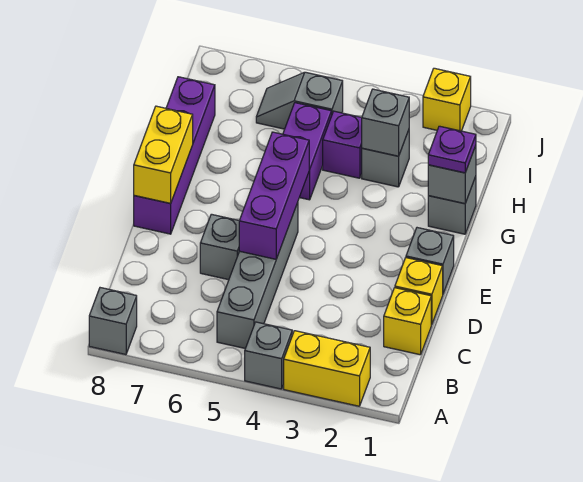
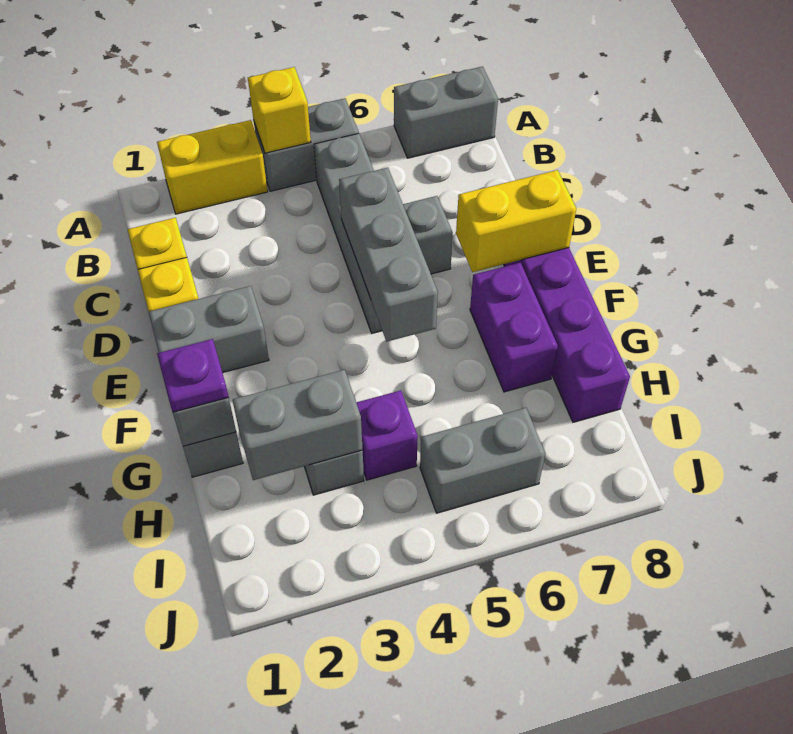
grey brick A4 level 1 -> grey brick A4:A5 level 1
grey brick A8 level 1 -> grey brick A7:A8 level 1
purple brick D5:F5 level 2 -> grey brick D5:F5 level 2
grey brick E1 level 1 -> grey brick E1:E2 level 1
yellow brick E8:F8 level 2 -> yellow brick E7:E8 level 2
purple brick G5:H5 level 1 -> purple brick F7:G7 level 1
grey brick H3 level 2 -> grey brick H2:H3 level 2
grey slope I5:I6 level 1 top 5 -> grey brick I5:I6 level 1
yellow brick J2 level 1 -> yellow brick A4 level 2

